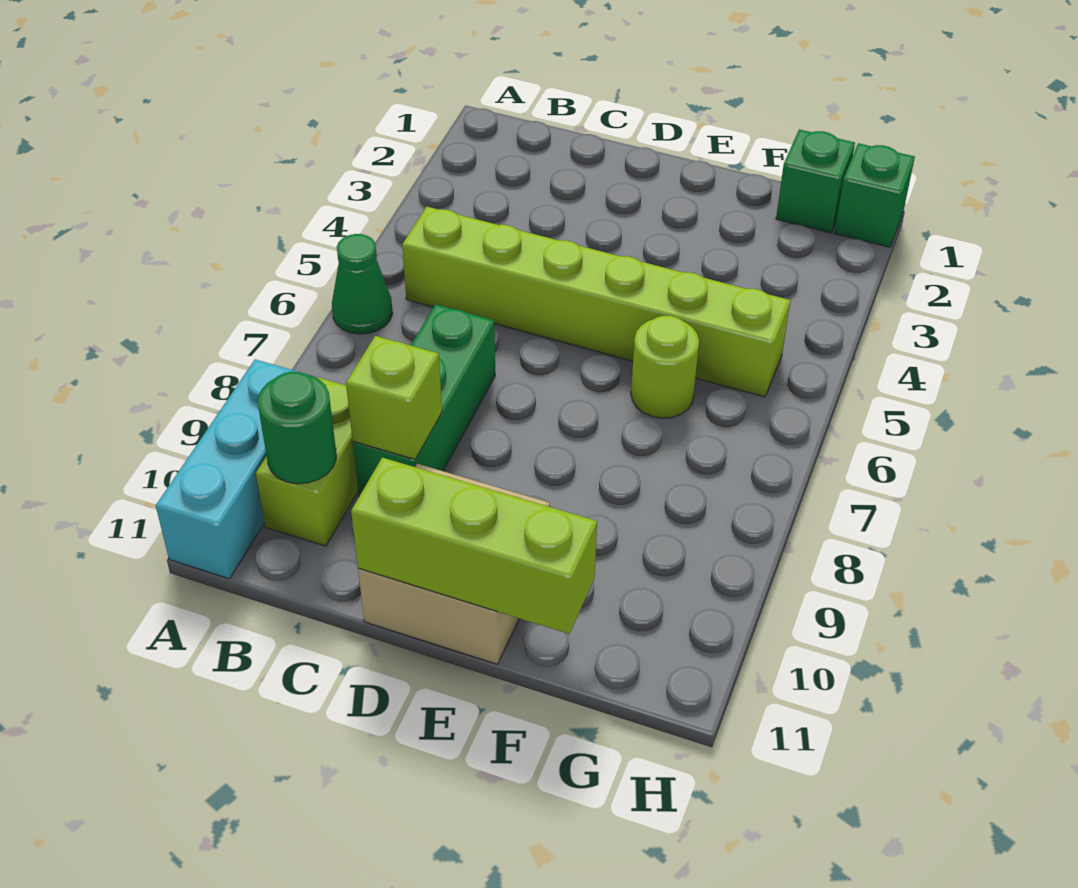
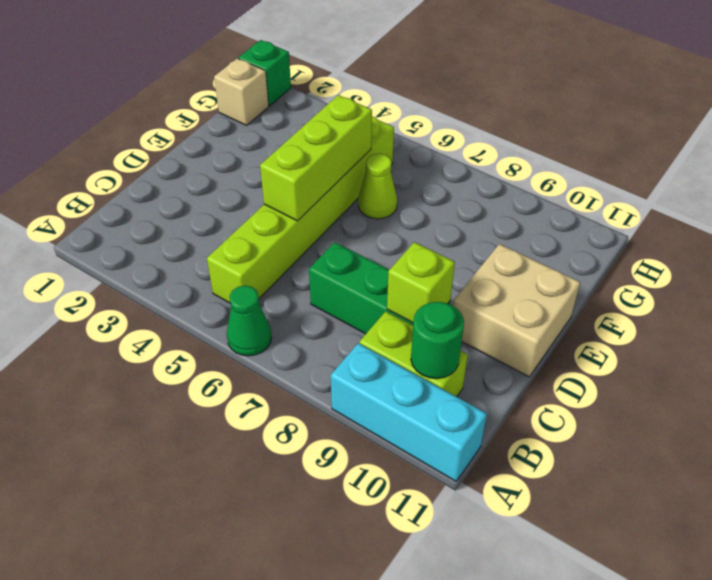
lime brick D11:F11 level 2 -> lime brick D5:F5 level 2
lime round brick F6 level 1 -> lime cone F6 level 1
green brick G1 level 1 -> tan brick G1 level 1

